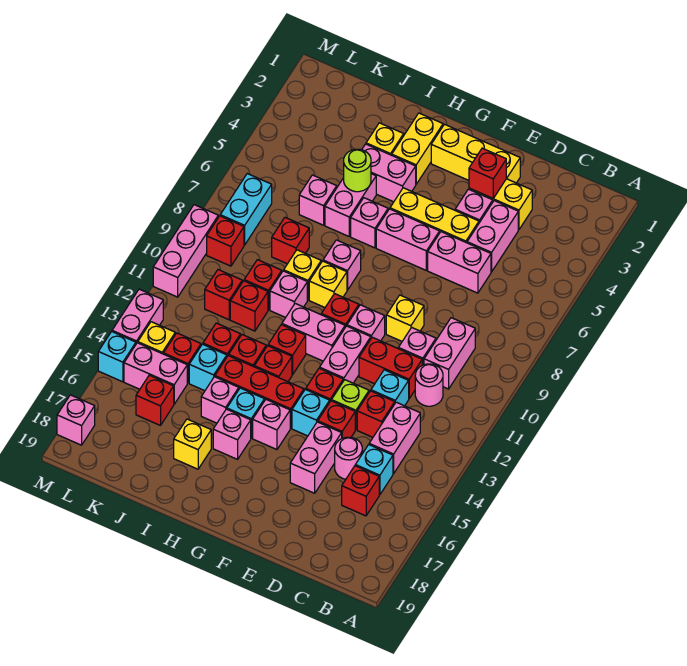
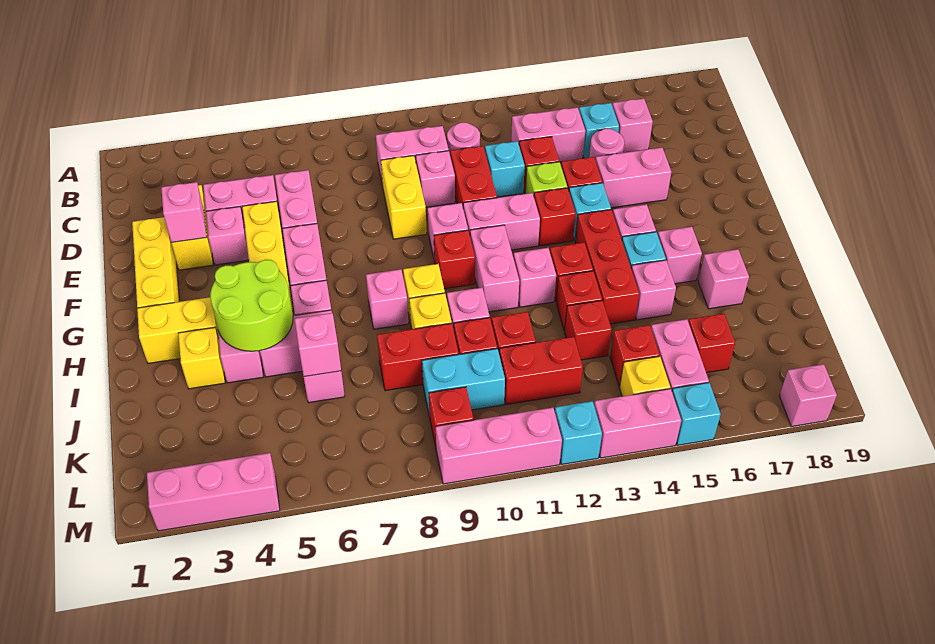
red brick C16 level 1 -> pink brick C16 level 1
red brick E3 level 2 -> pink brick E3 level 2
yellow brick E9 level 1 -> yellow brick D9:E9 level 1
red brick H12 level 1 -> pink brick H12 level 1
lime round brick I5 level 2 -> lime round brick H4:I5 level 2
yellow brick I17 level 1 -> pink brick I17 level 1
none -> pink brick J6 level 2
red brick J8 level 1 -> red brick J8:J9 level 1
cyan brick J14 level 1 -> cyan brick M12 level 1
red brick K11 level 1 -> red brick K11:K12 level 1
cyan brick L7:L8 level 1 -> cyan brick K9:K10 level 1
none -> pink brick M2:M4 level 1

